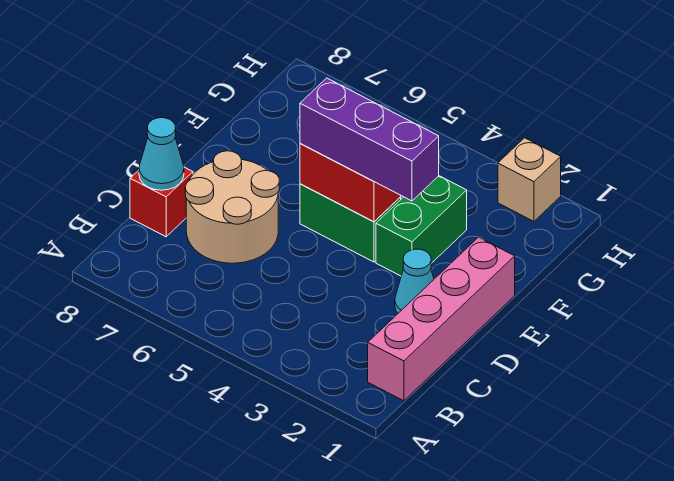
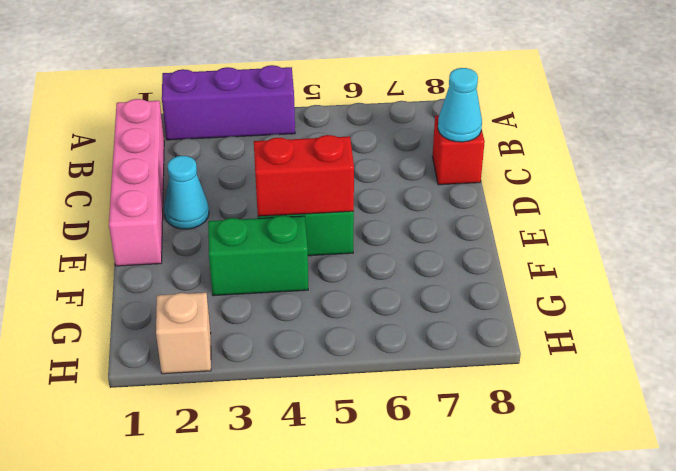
tan round brick C6:D7 level 1 -> none
green brick E3:F3 level 1 -> green brick F3:F4 level 1
purple brick E3:E5 level 3 -> purple brick A2:A4 level 1

